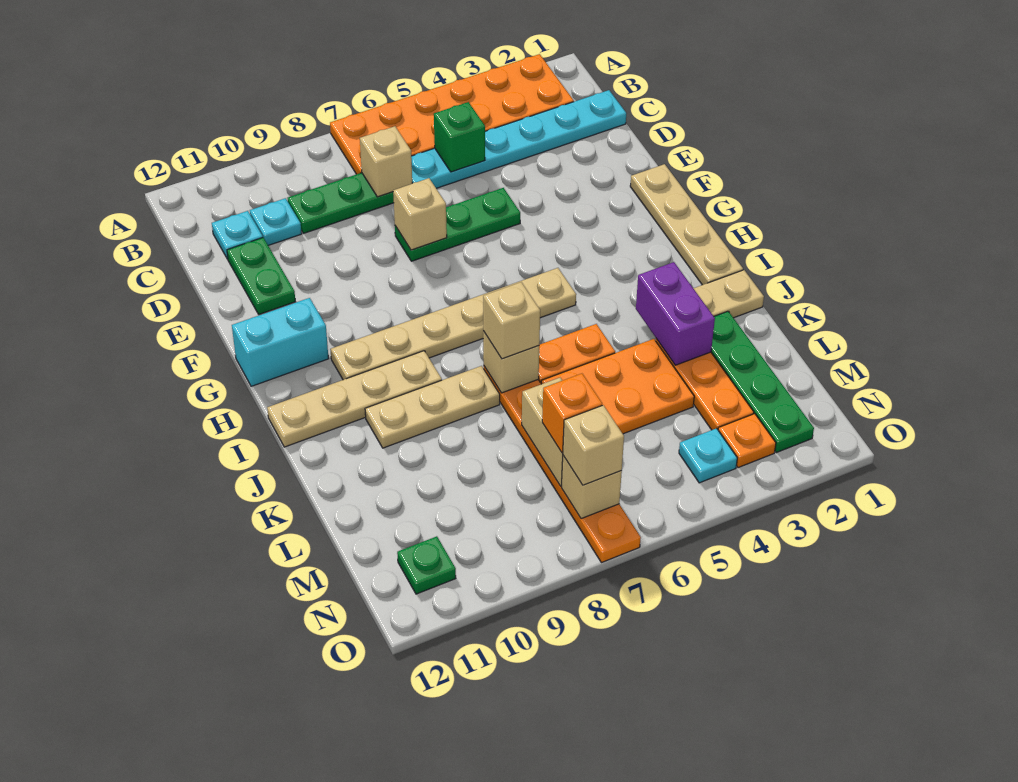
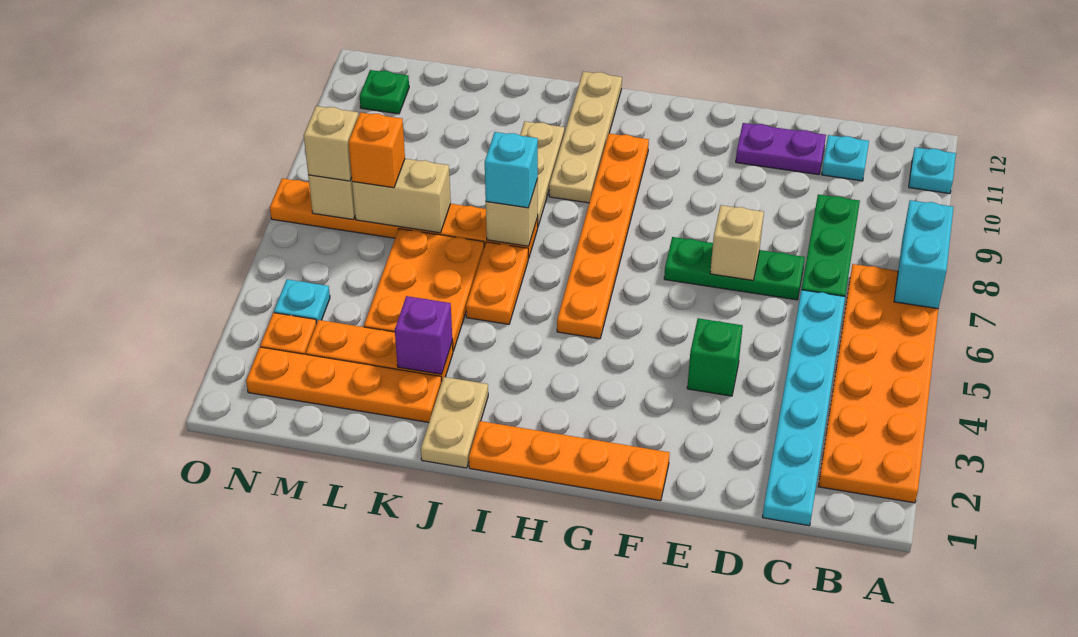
green brick C5 level 2 -> green brick E4 level 1
tan brick C7 level 2 -> none
cyan plate C10 level 1 -> cyan plate A11 level 1
green plate D11:E11 level 1 -> purple plate D11:E11 level 1
green plate E5:E7 level 1 -> green plate D7:F7 level 1
tan plate F1:I1 level 1 -> orange plate F1:I1 level 1
cyan brick G11:G12 level 1 -> cyan brick A7:A8 level 2
tan plate H5:H10 level 1 -> orange plate H5:H10 level 1
purple brick J3:K3 level 2 -> purple brick K3 level 2
tan brick J7 level 3 -> cyan brick J7 level 3
green plate K2:N2 level 1 -> orange plate K2:N2 level 1

